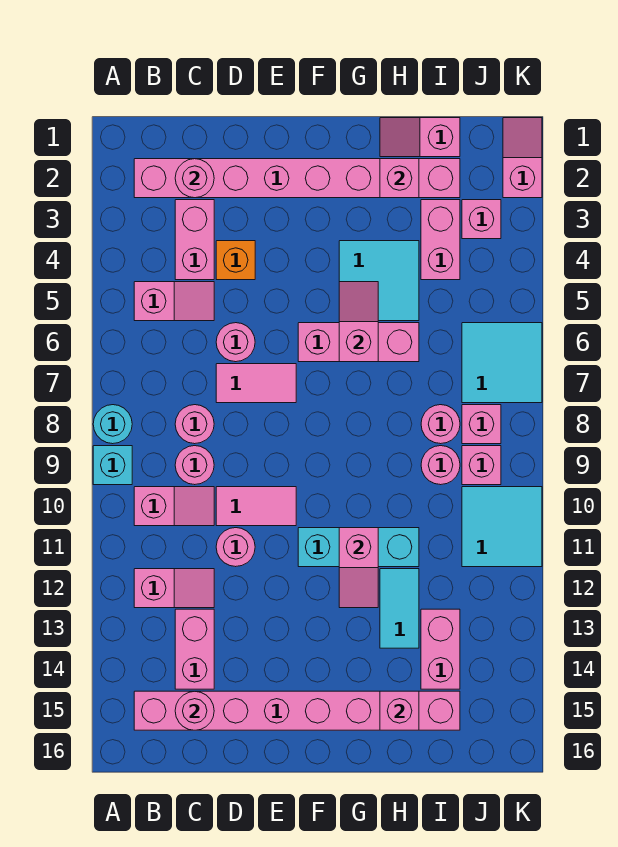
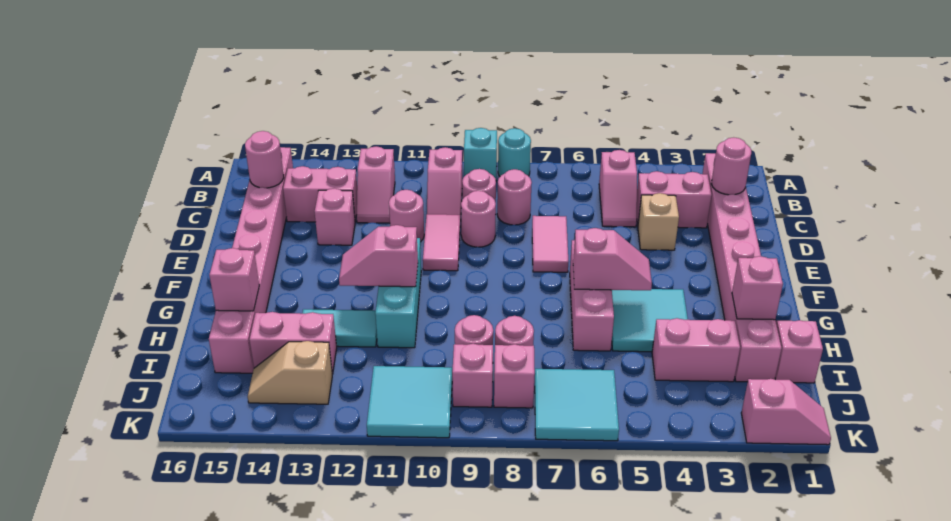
orange brick D4 level 1 -> tan brick D4 level 1
pink round brick D6 level 1 -> pink round brick D9 level 1
pink brick J3 level 1 -> pink brick D13 level 1
none -> tan slope J13:J14 level 1 top 13

